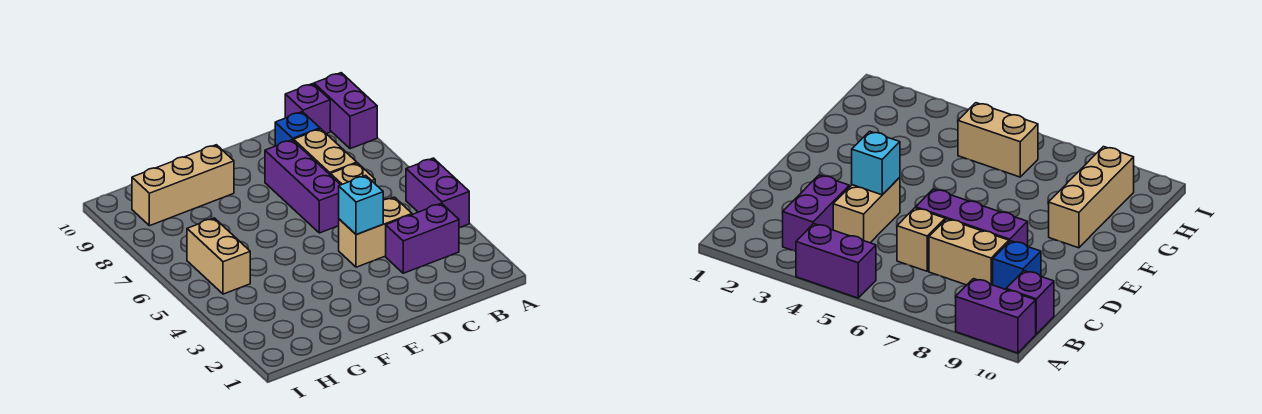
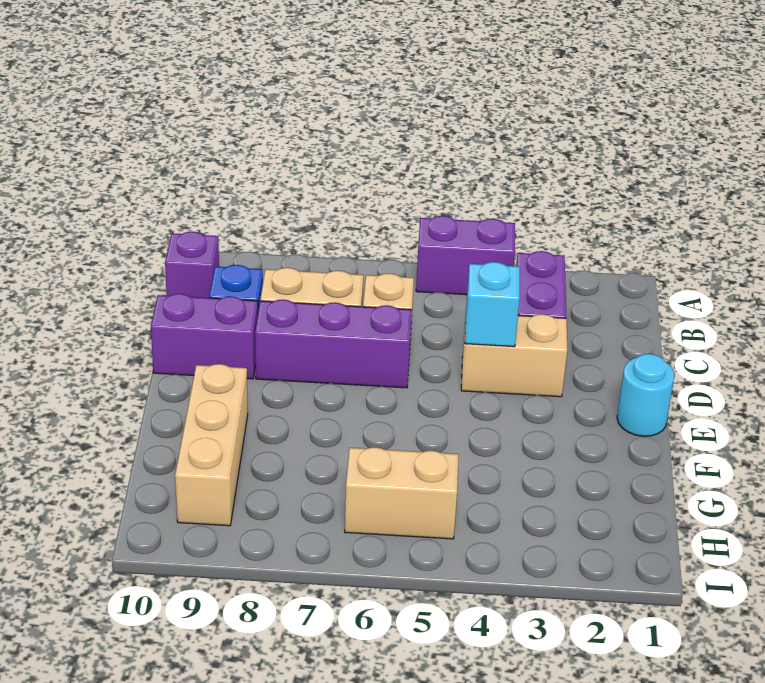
purple brick A9:A10 level 1 -> purple brick D9:D10 level 1
tan brick C4:D4 level 1 -> tan brick D3:D4 level 1
none -> cyan round brick E1 level 1

